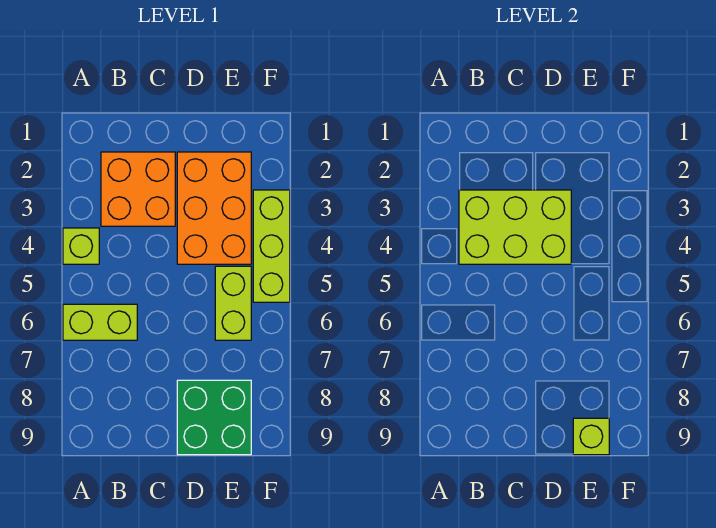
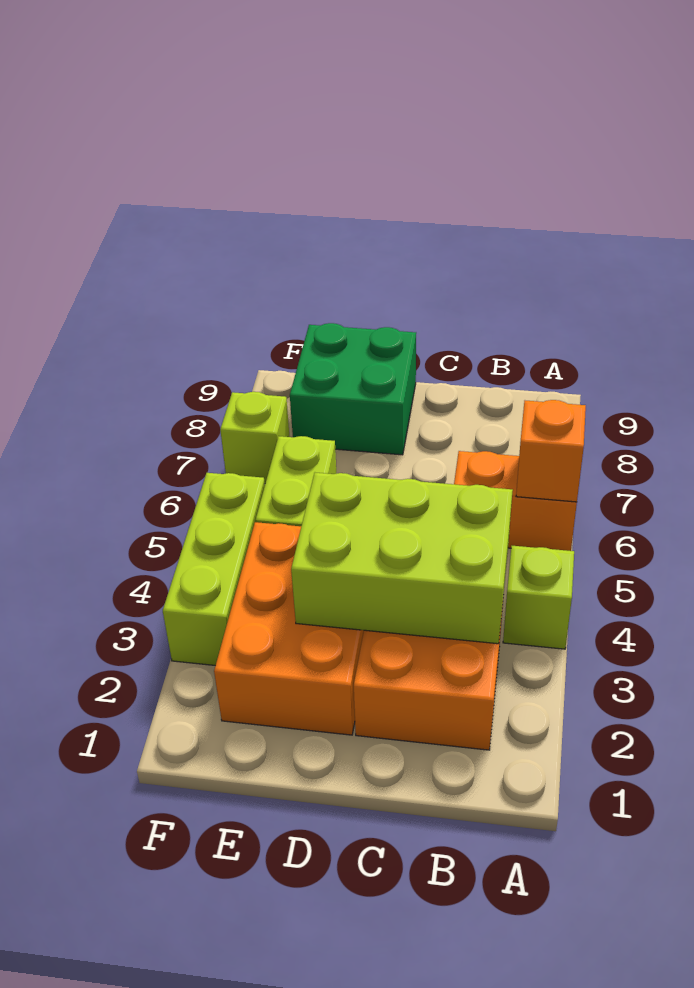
lime brick A6:B6 level 1 -> orange brick A6:B6 level 1
none -> orange brick A6 level 2
lime brick E9 level 2 -> lime brick F7 level 1

